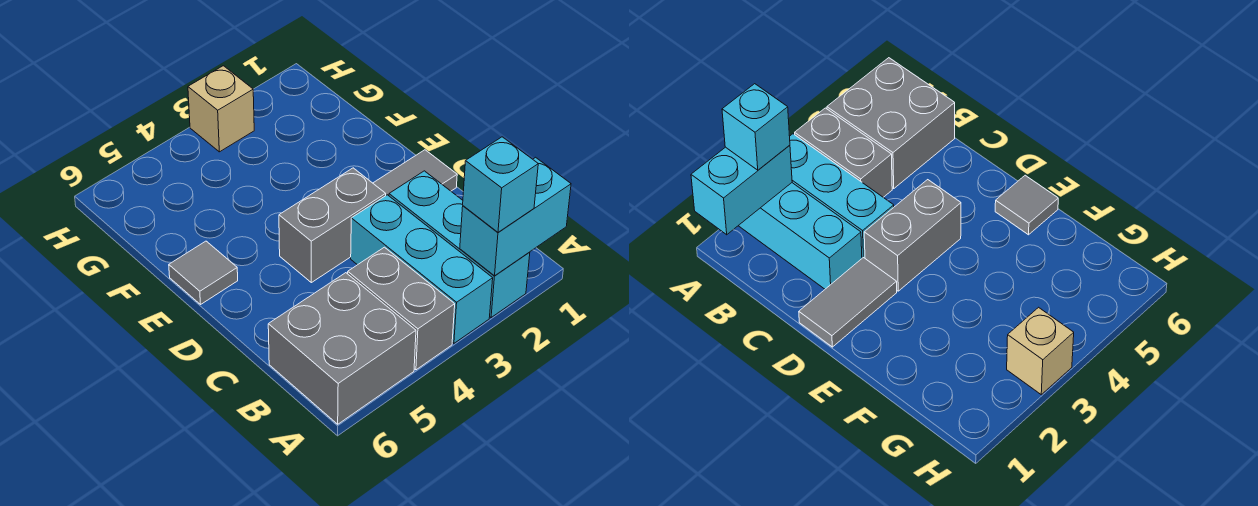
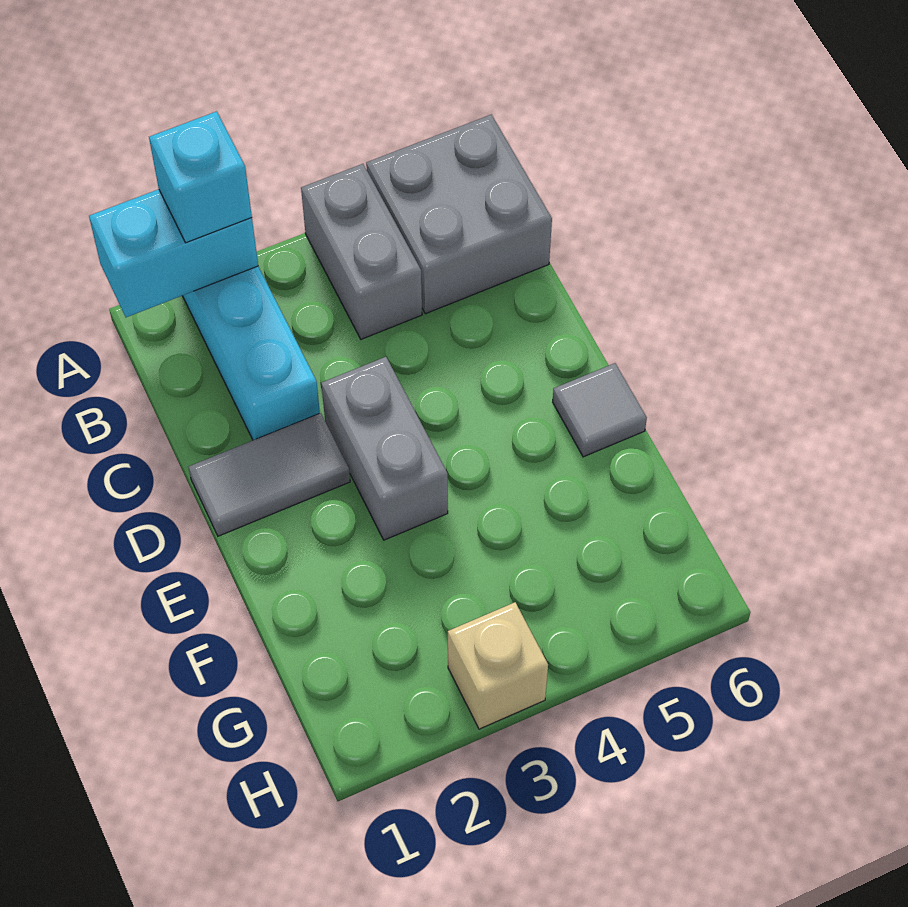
cyan brick A3:C3 level 1 -> none
grey brick D3:D4 level 1 -> grey brick D3:E3 level 1

